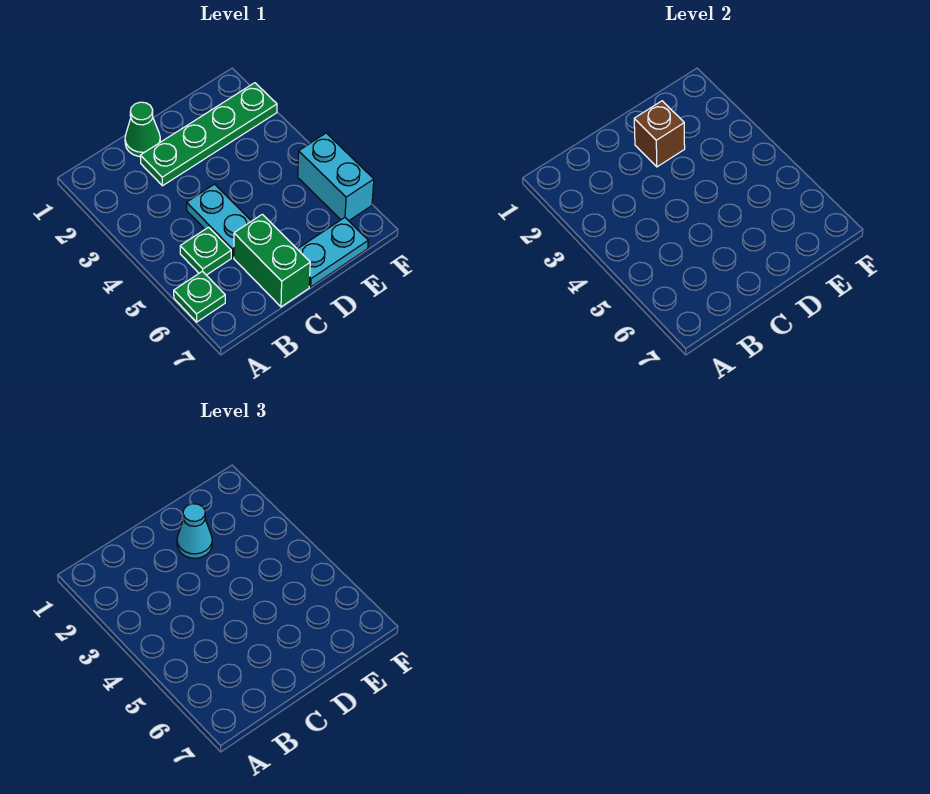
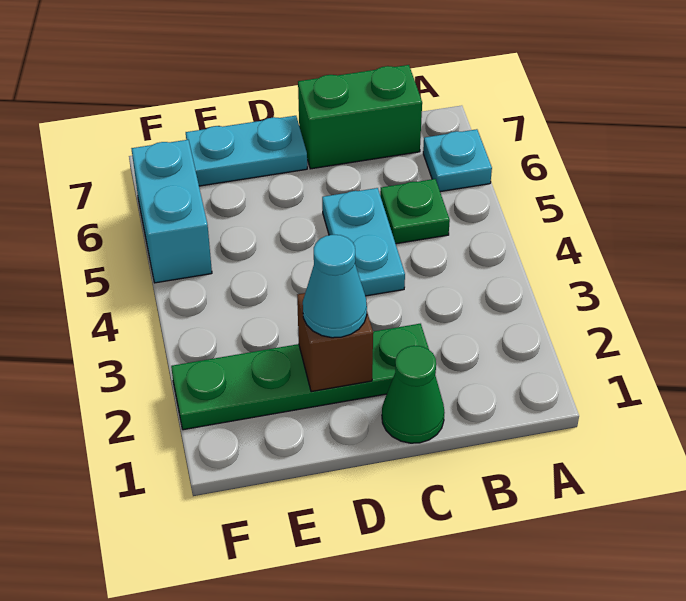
green plate A6 level 1 -> cyan plate A6 level 1
green brick C6:C7 level 1 -> green brick B7:C7 level 1

